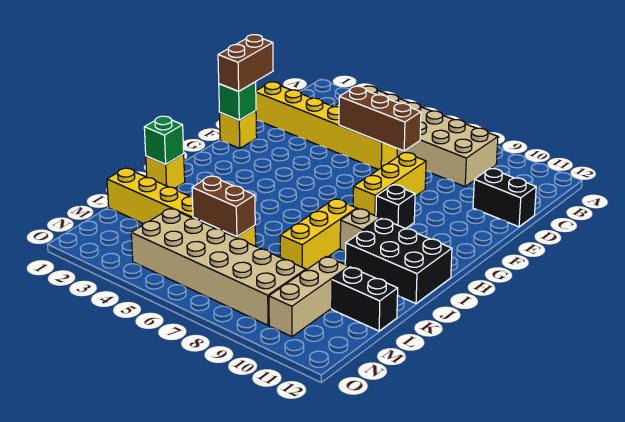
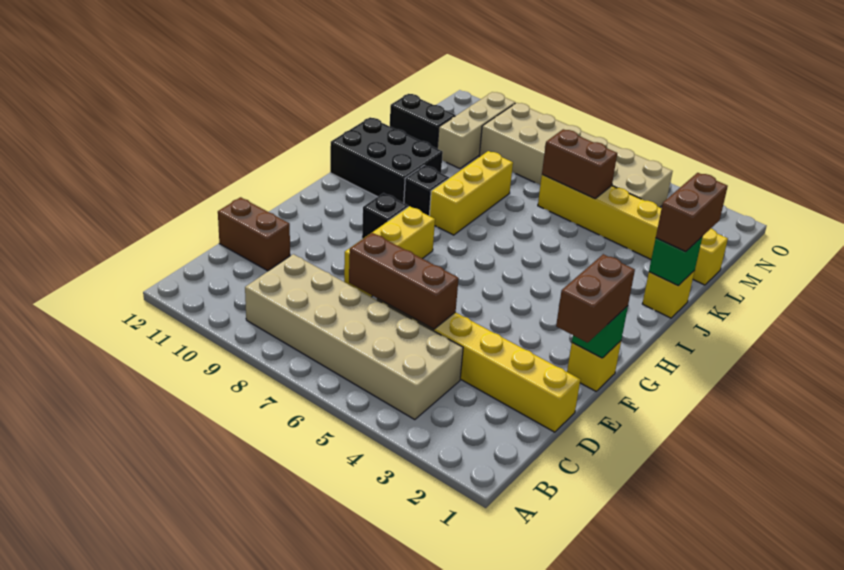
black brick D11:D12 level 1 -> brown brick D11:D12 level 1
tan brick I9 level 1 -> black brick I9 level 1
none -> brown brick J1:K1 level 3

